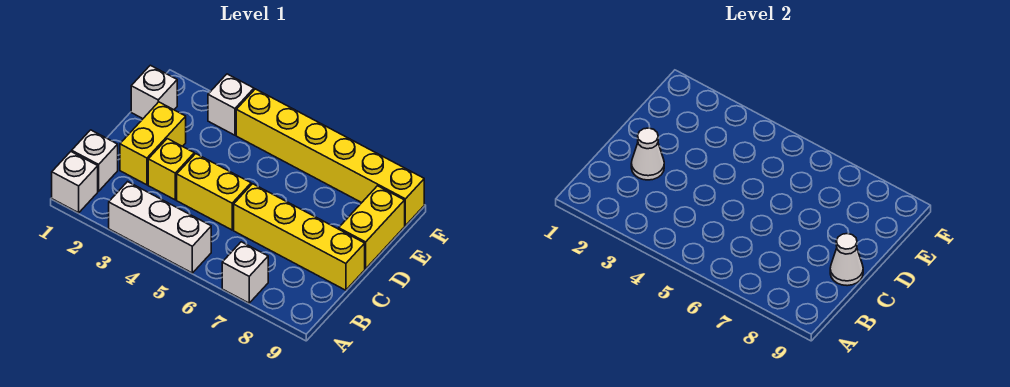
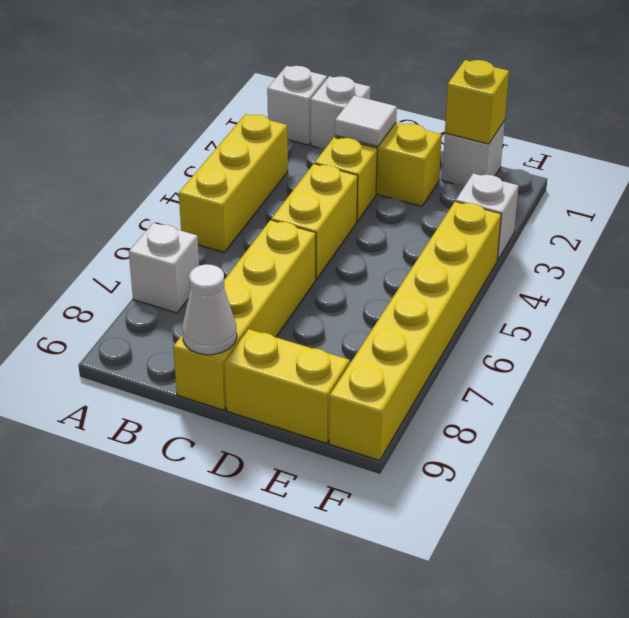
white brick A3:A5 level 1 -> yellow brick A3:A5 level 1
white cone C2 level 2 -> white tile C2 level 2
none -> yellow brick E1 level 2

